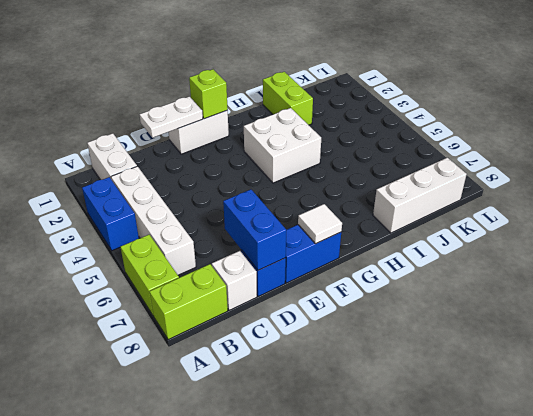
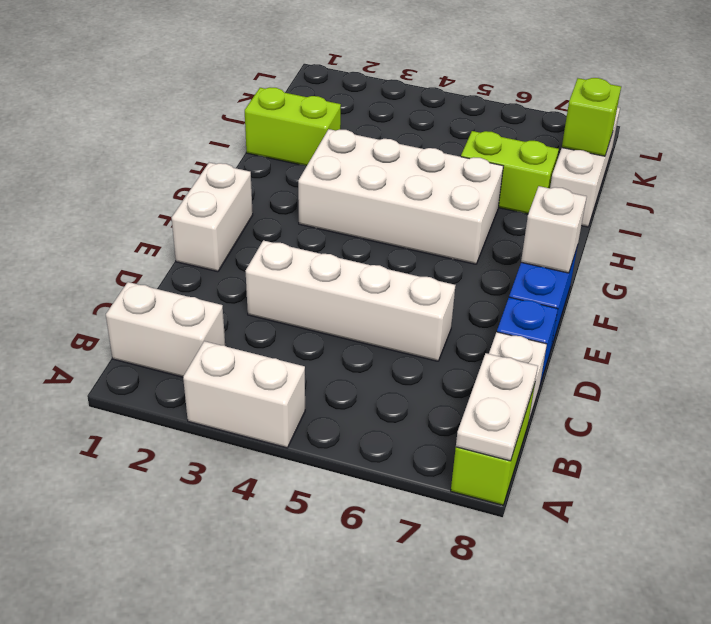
blue brick A3:A4 level 1 -> white brick A3:A4 level 1
lime brick A6:A7 level 1 -> lime brick I6:I7 level 1
white brick B3:B6 level 1 -> white brick D3:D6 level 1
white plate D1:E1 level 2 -> white plate A8:B8 level 2
blue brick D7:D8 level 2 -> none
lime brick F1 level 2 -> lime brick J8 level 2
white tile F8 level 2 -> white brick F8 level 2
white brick G3:H4 level 1 -> white brick G3:H6 level 1

